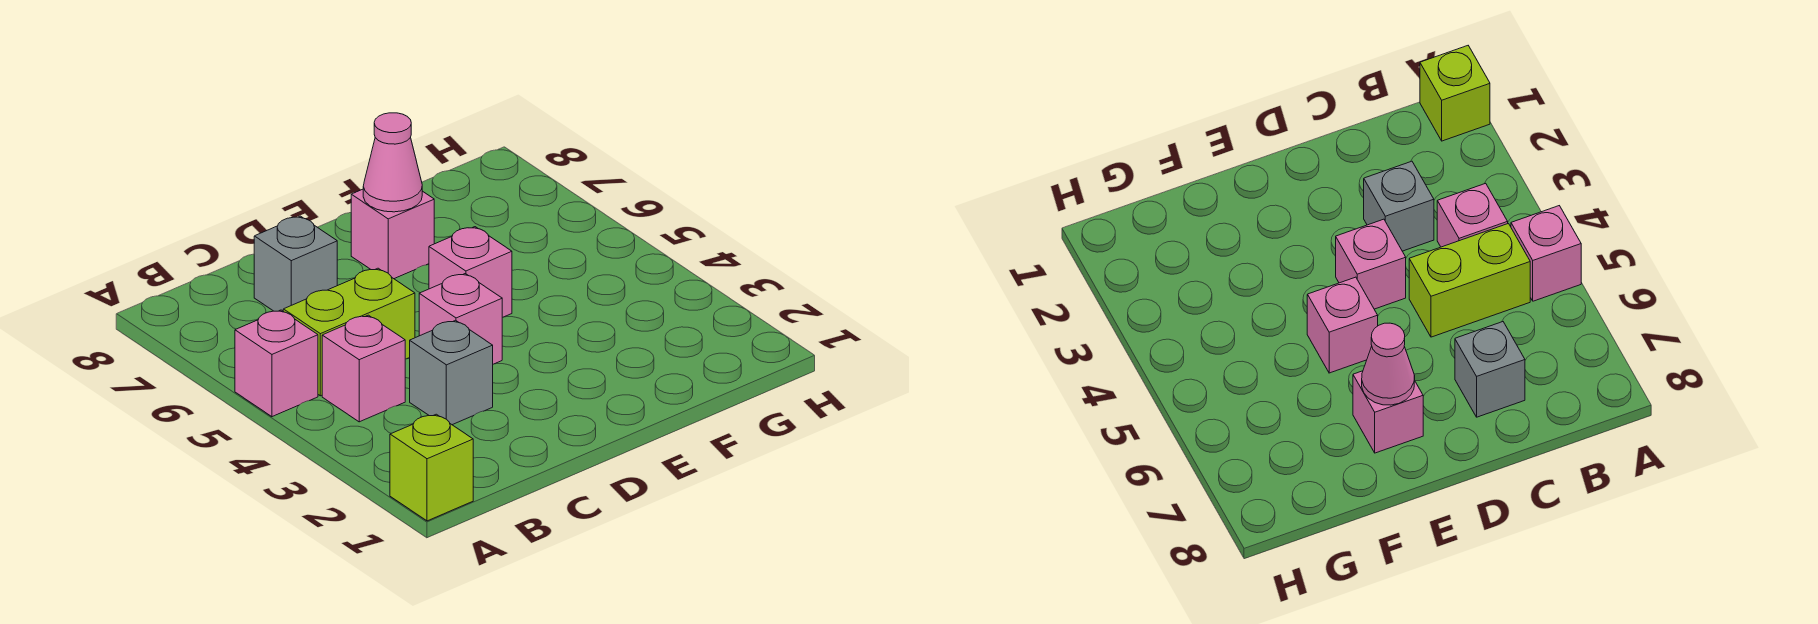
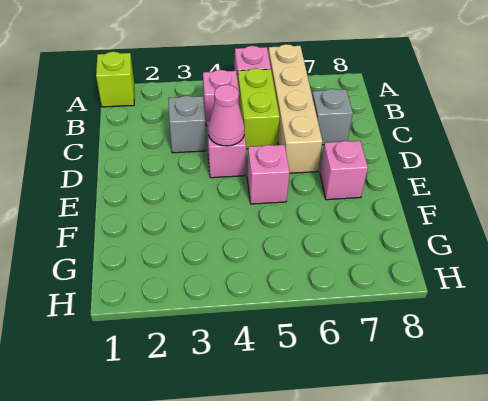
none -> tan brick A6:D6 level 1
pink cone E7 level 2 -> pink cone D4 level 2

